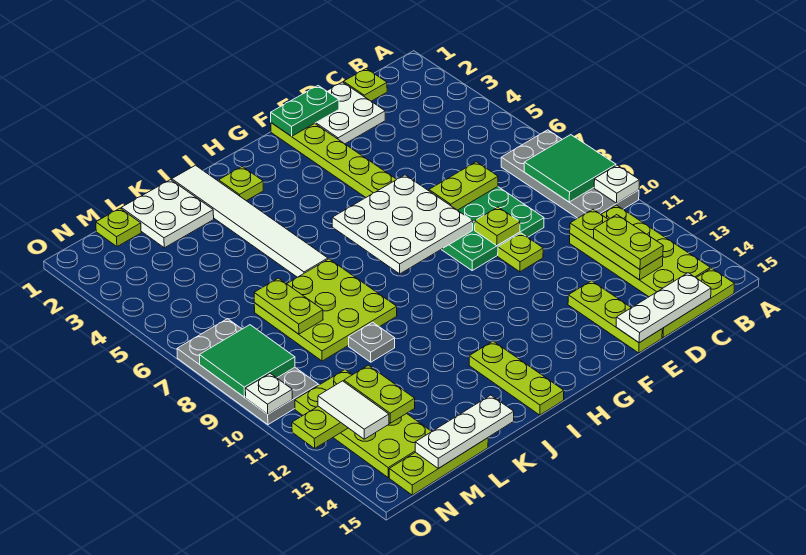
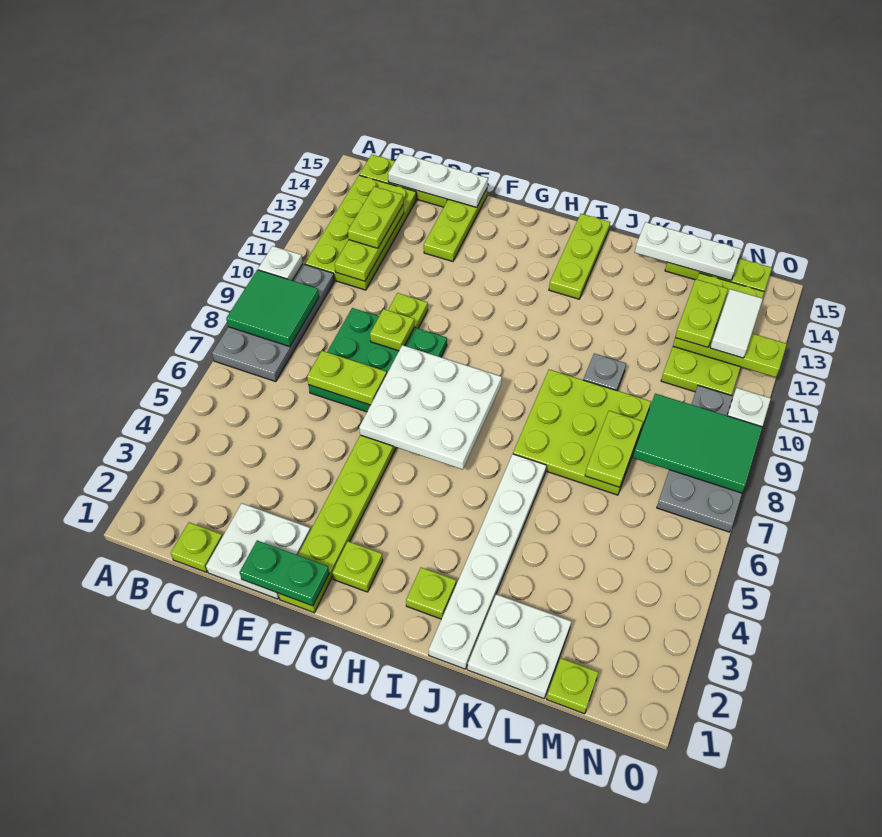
none -> lime plate G2 level 1
white tile J1:J6 level 1 -> white plate J1:J6 level 1
green tile N8:O9 level 2 -> green tile M8:O9 level 2

